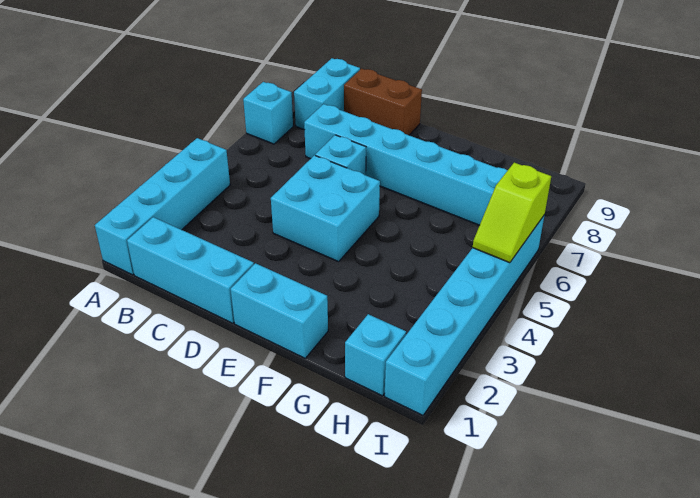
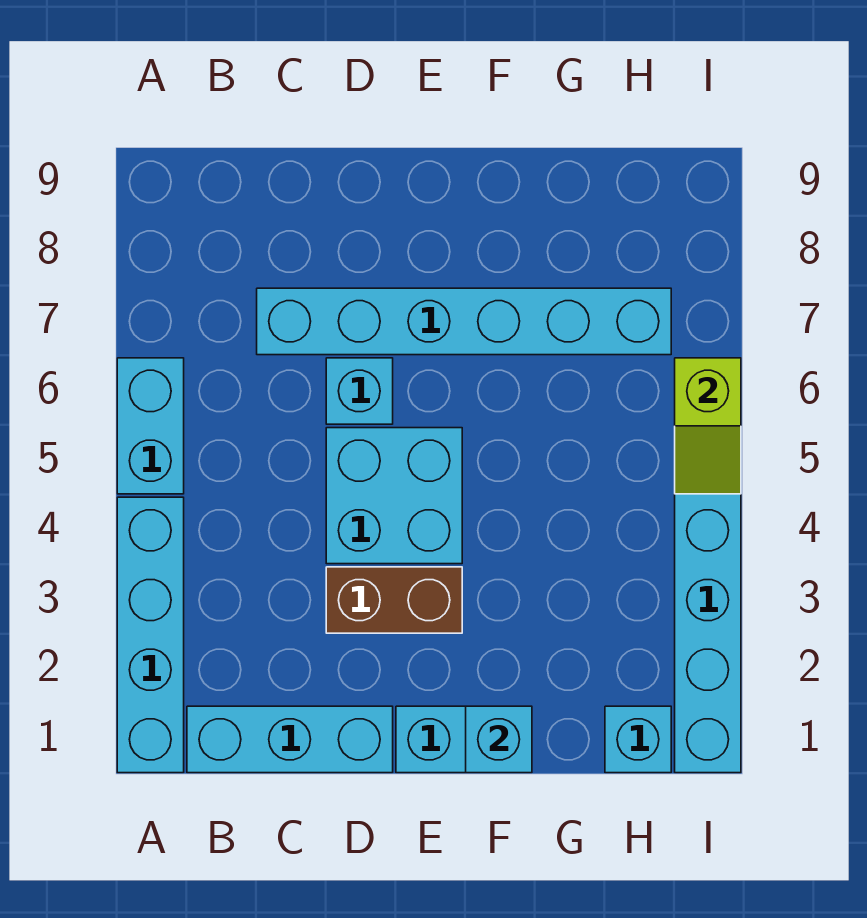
cyan brick A7 level 1 -> cyan brick F1 level 2
cyan brick B8:B9 level 1 -> cyan brick A5:A6 level 1
brown brick C9:D9 level 1 -> brown brick D3:E3 level 1

